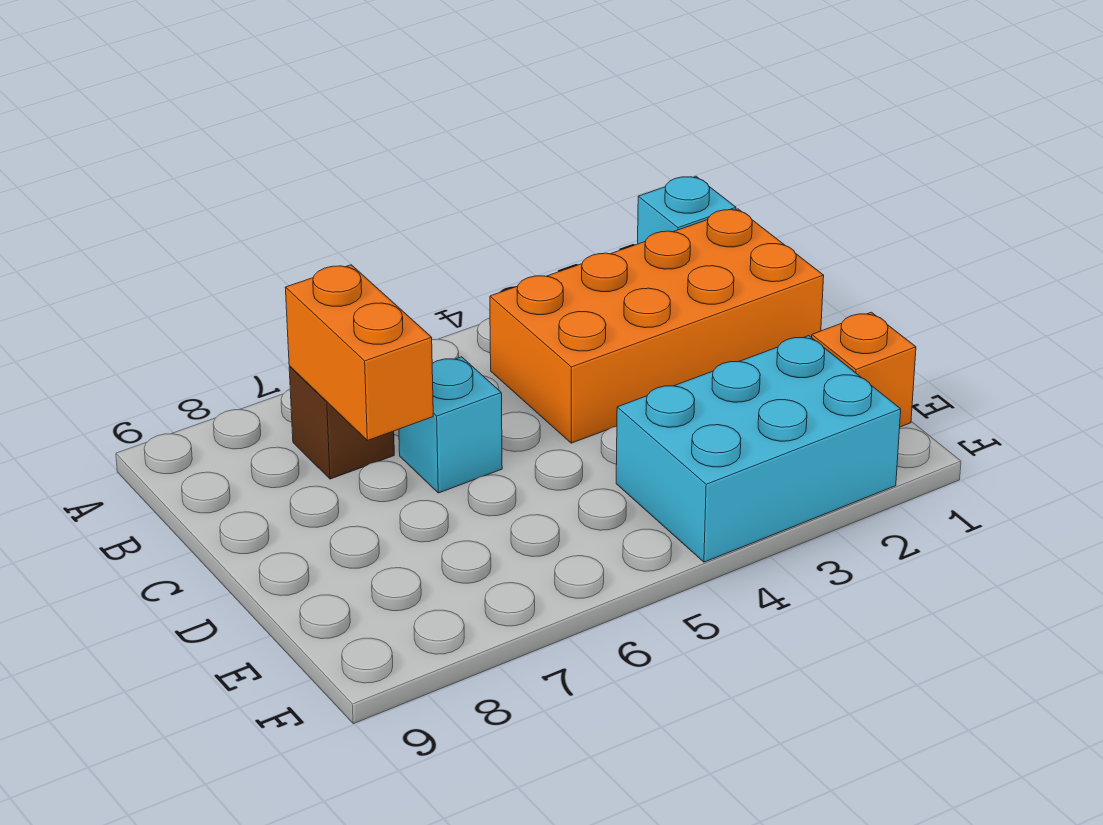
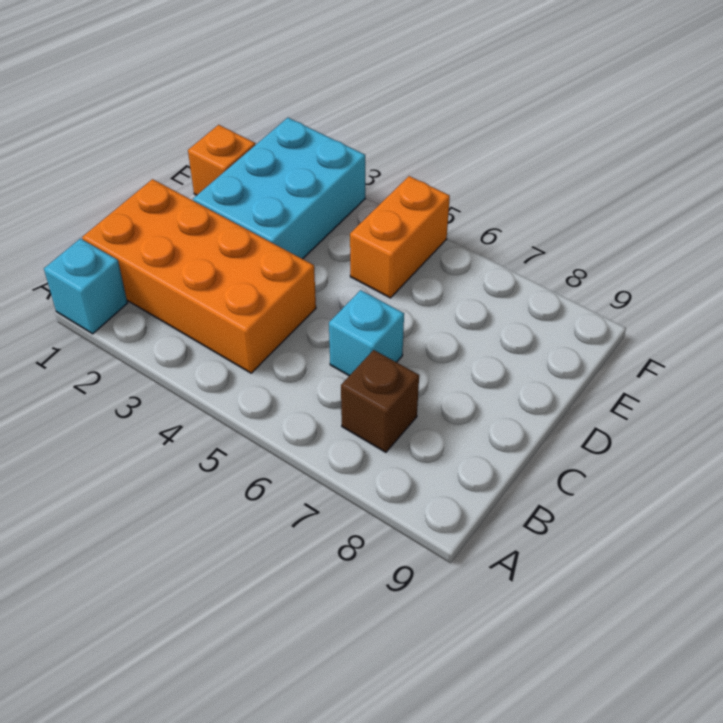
orange brick B7:C7 level 2 -> orange brick E5:F5 level 1
cyan brick E2:F4 level 1 -> cyan brick D2:F3 level 1

